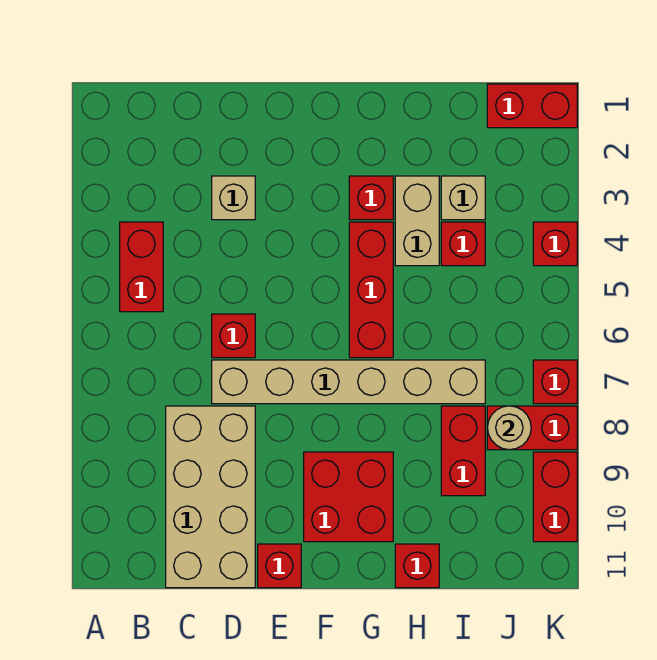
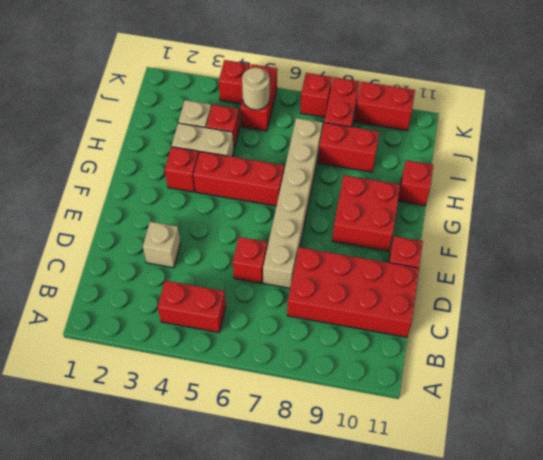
tan brick C8:D11 level 1 -> red brick C8:D11 level 1
red brick J1:K1 level 1 -> red brick J5:K5 level 1
tan round brick J8 level 2 -> tan round brick J5 level 2

